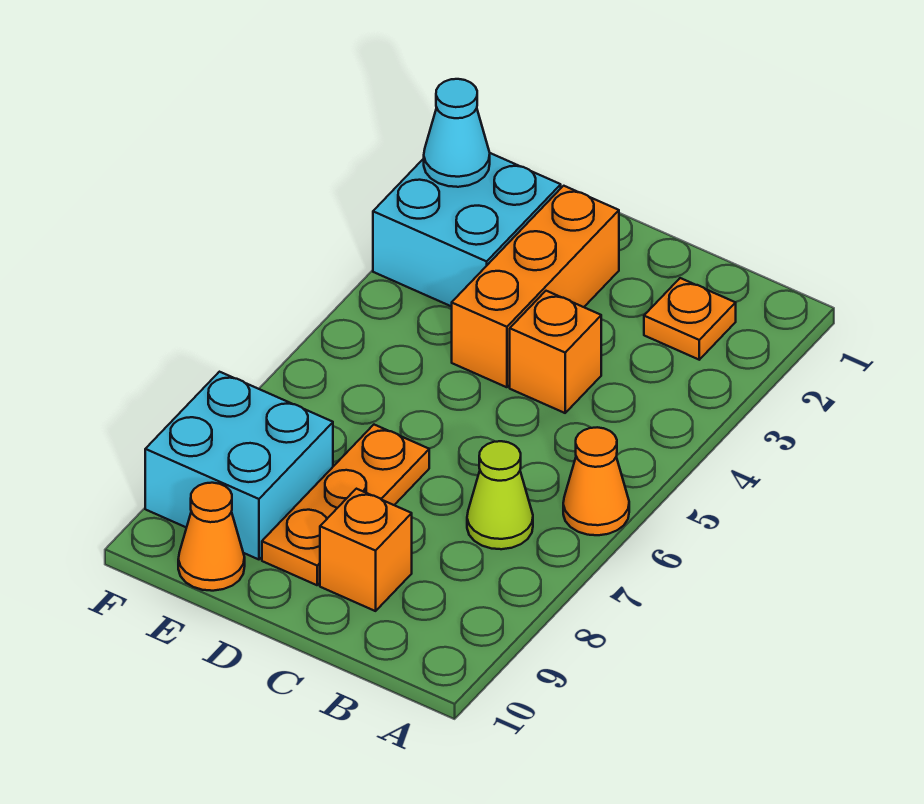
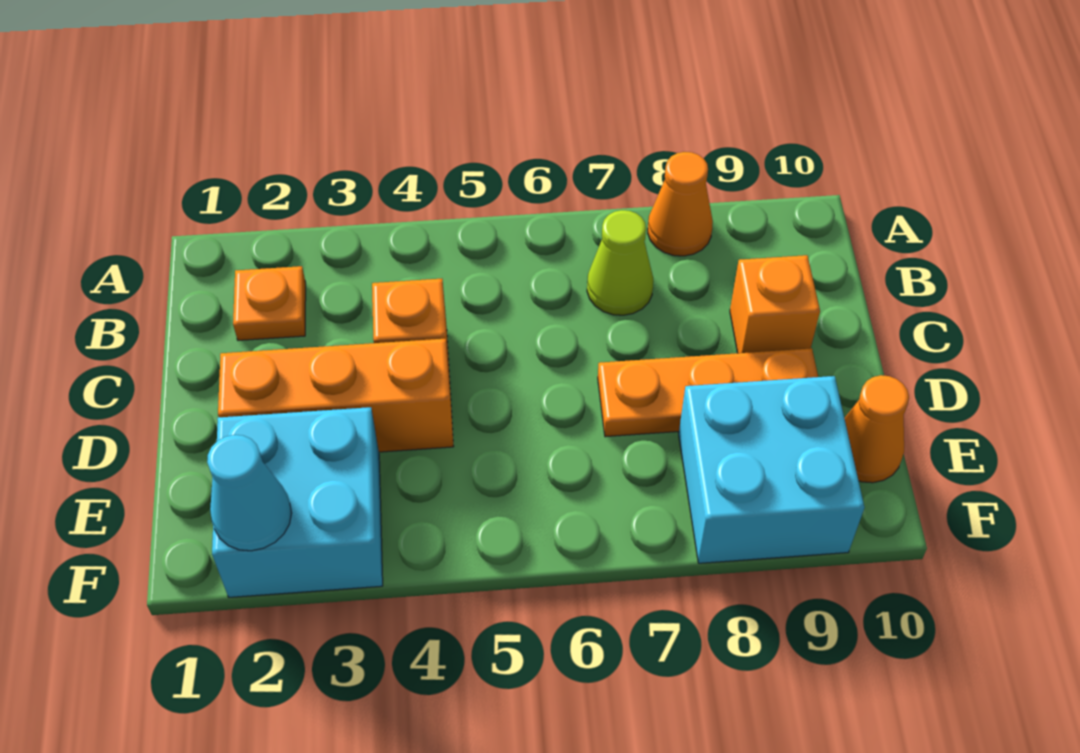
orange cone A6 level 1 -> orange cone A8 level 1

